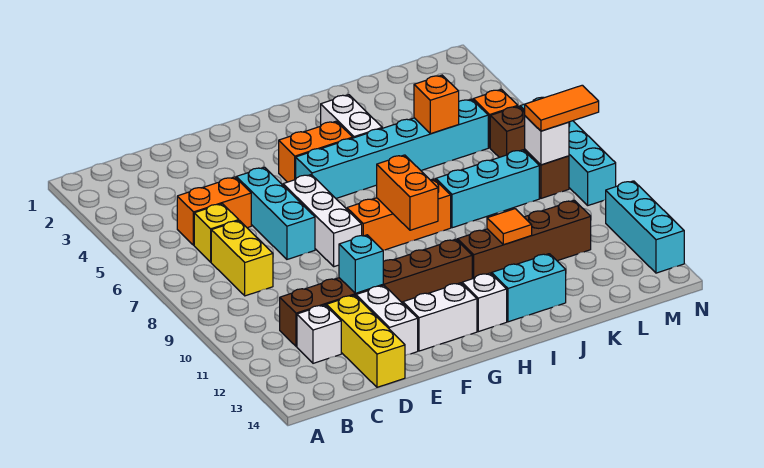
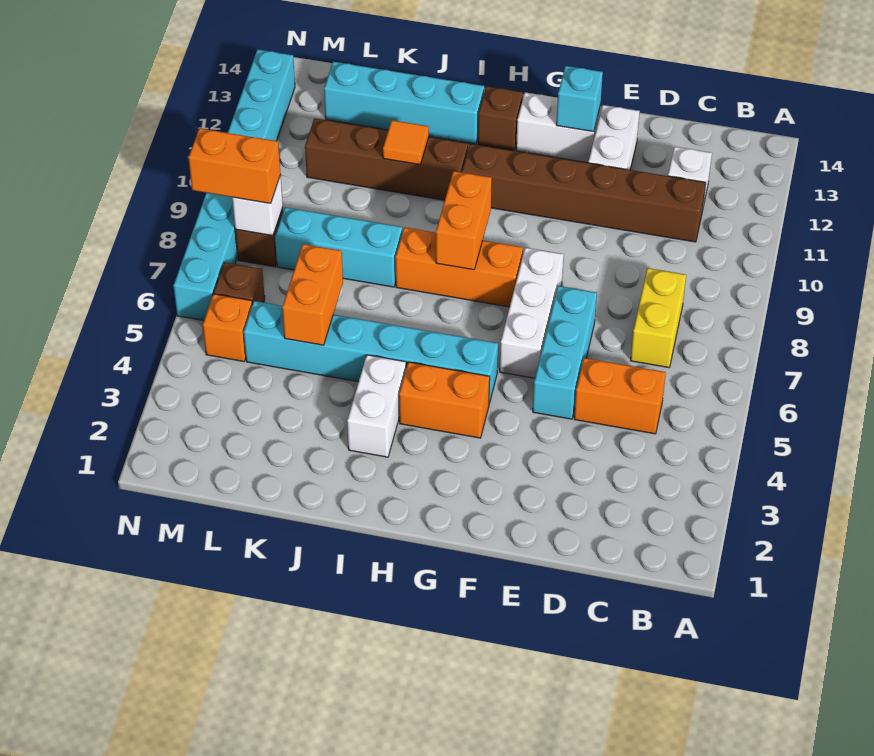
yellow brick C6 level 1 -> none
yellow brick D12:D14 level 1 -> none
cyan brick E11 level 2 -> cyan brick F13 level 2
white brick H13 level 1 -> brown brick H13 level 1
cyan brick I13:J13 level 1 -> cyan brick I13:L13 level 1
orange brick K5 level 2 -> orange brick K5:K6 level 2
orange tile M8:N8 level 3 -> orange brick M8:N8 level 3

